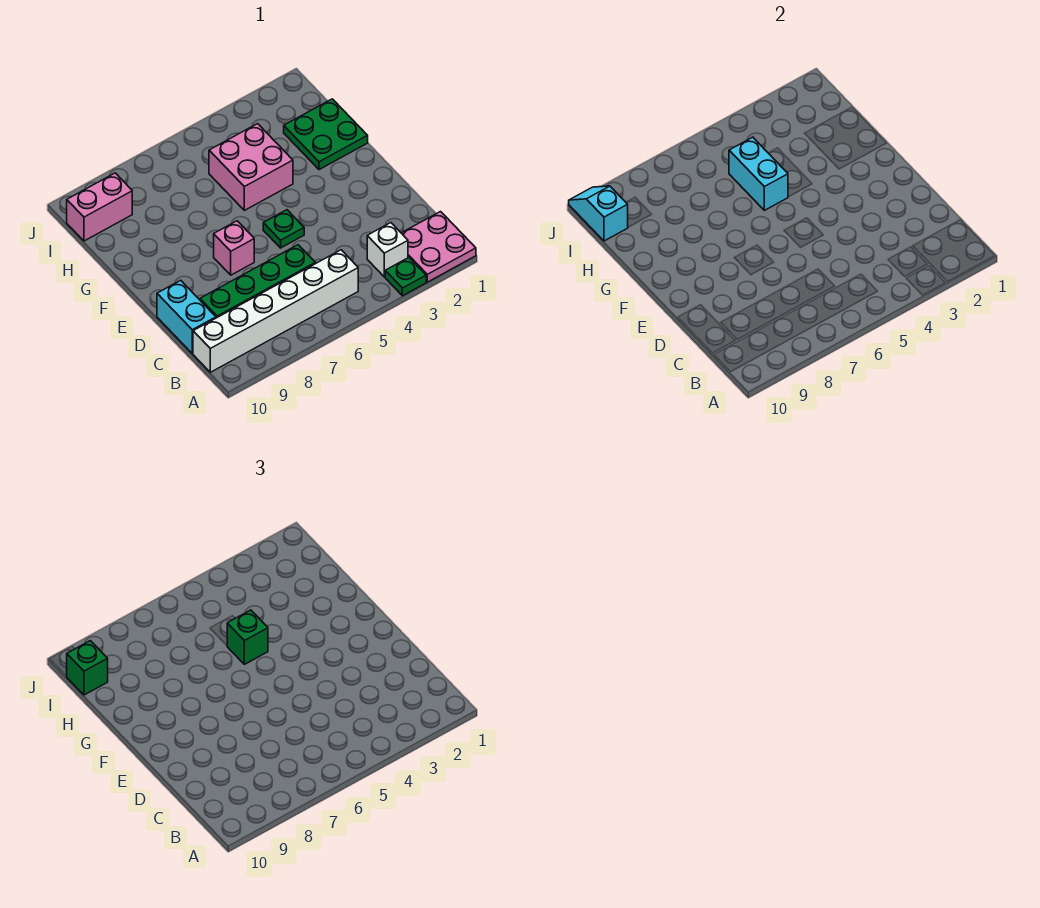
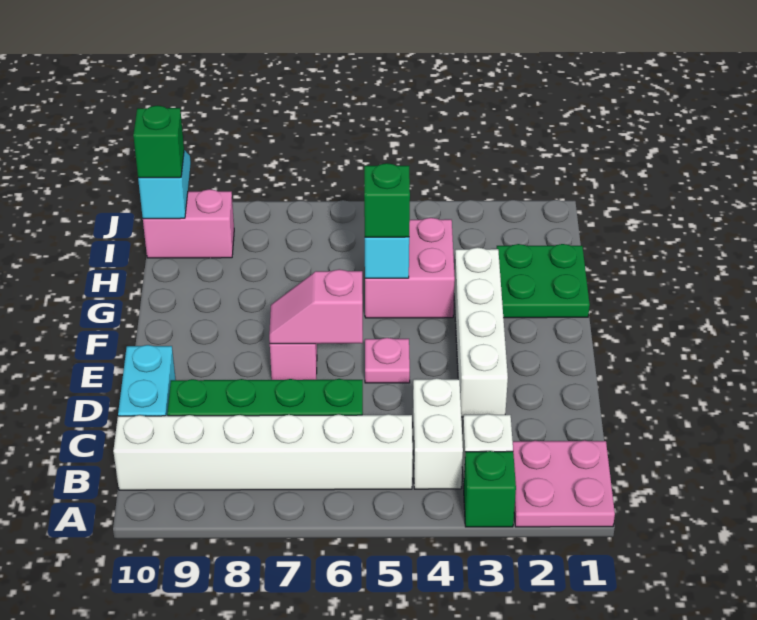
green plate A3 level 1 -> green brick A3 level 1
none -> white brick B4:C4 level 1
none -> white brick D3:G3 level 1
green plate E5 level 1 -> pink plate E5 level 1
none -> pink slope E6:E7 level 2 top 6

